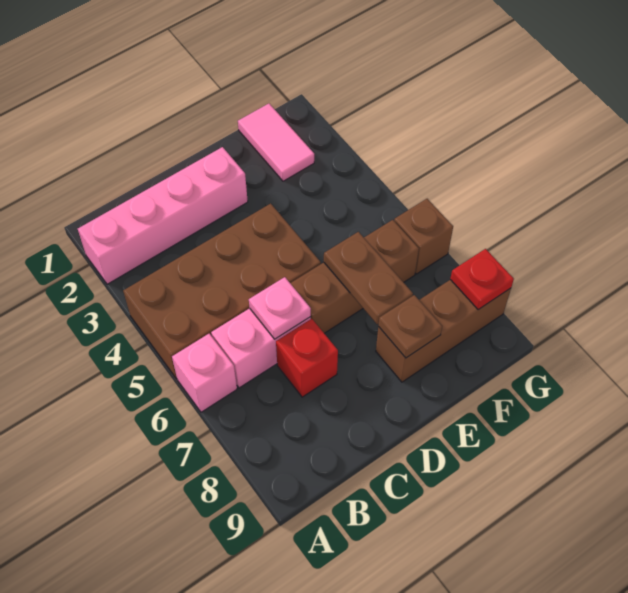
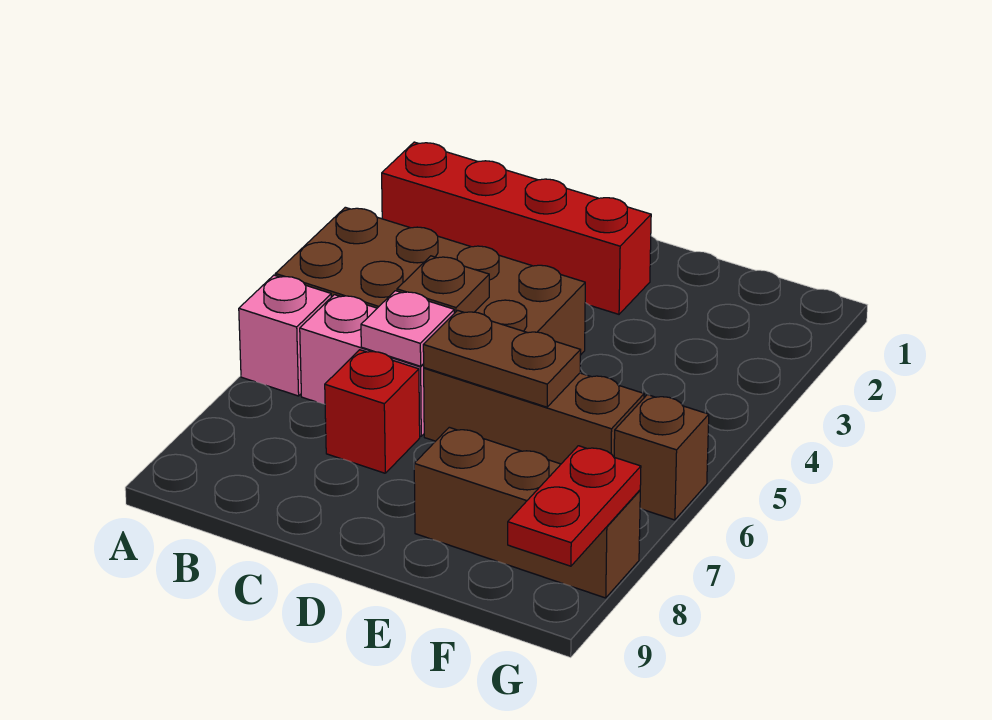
pink brick A2:D2 level 1 -> red brick A2:D2 level 1
brown plate E6:E7 level 2 -> brown plate D6:E6 level 2
brown plate E8 level 2 -> brown plate C5 level 2
pink tile F1:F2 level 1 -> none
red plate G8 level 2 -> red plate G8:G9 level 2

